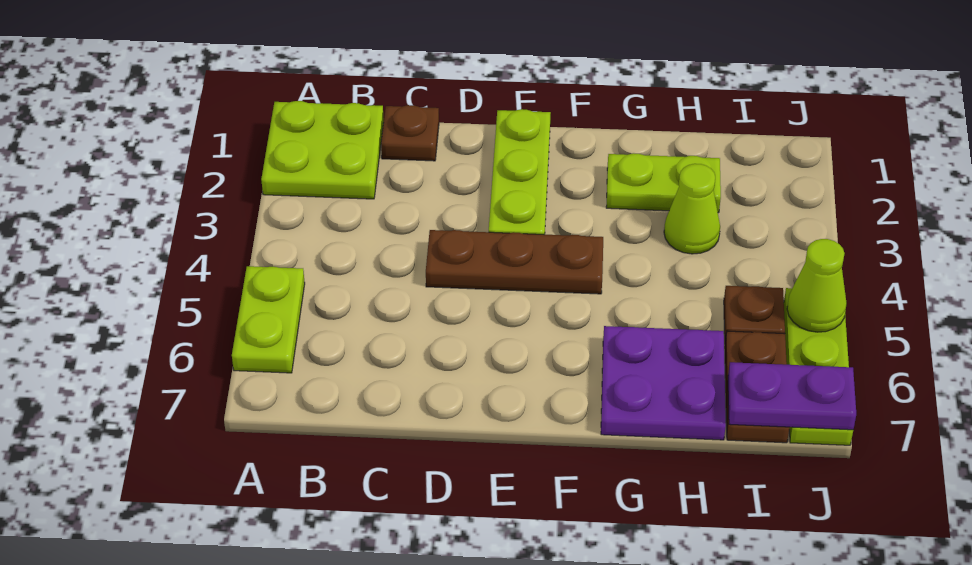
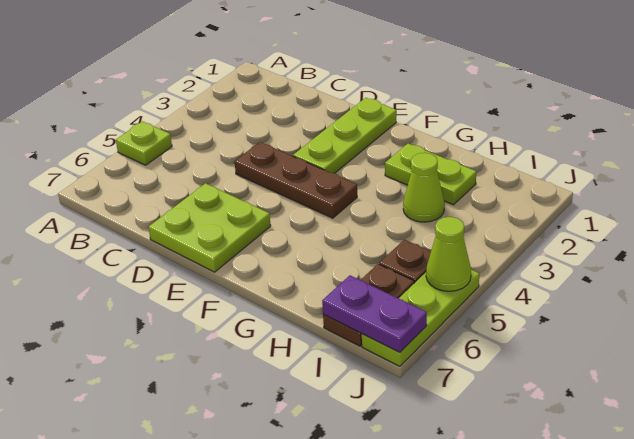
lime plate A1:B2 level 1 -> lime plate D6:E7 level 1
lime plate A5:A6 level 1 -> lime plate A5 level 1
brown plate C1 level 1 -> none
purple plate G6:H7 level 1 -> none

